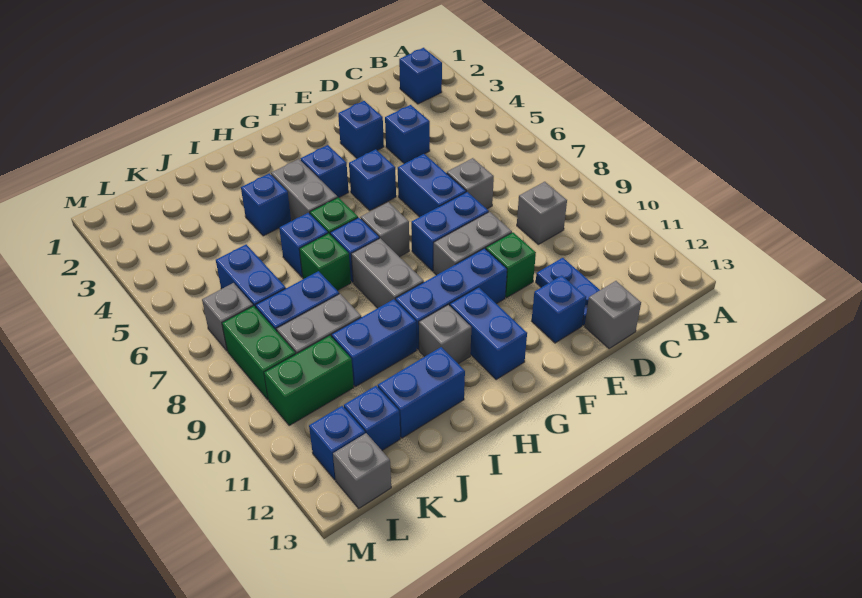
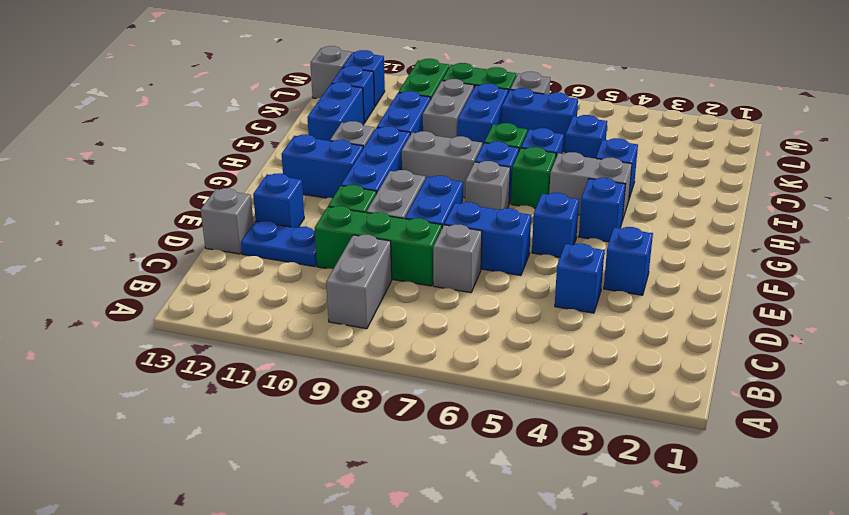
blue brick B2 level 1 -> blue brick J5 level 1
grey brick C9 level 1 -> grey brick B9:C9 level 1
none -> green brick D8:D10 level 1

